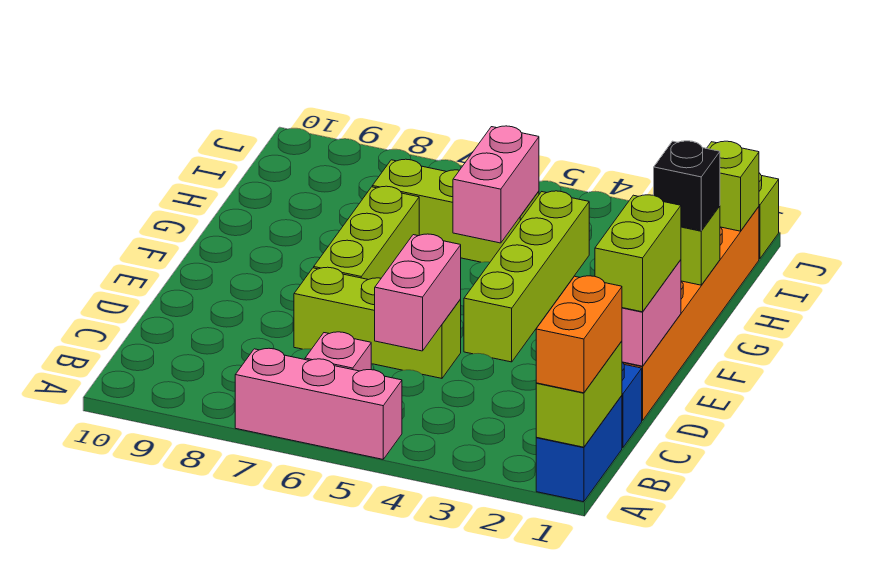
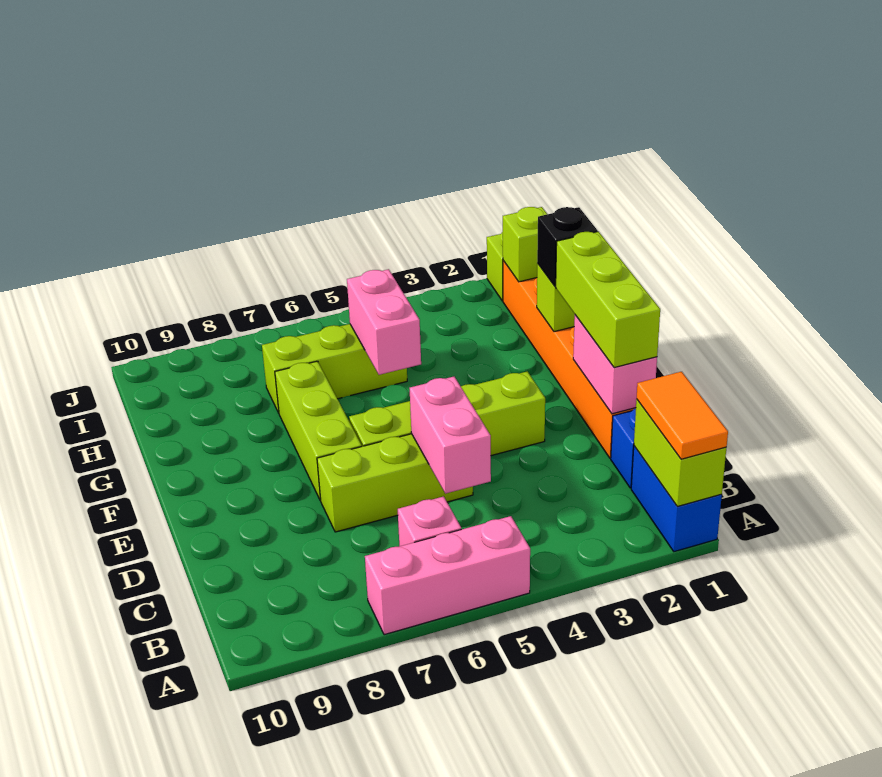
orange brick A1:B1 level 3 -> orange tile A1:B1 level 3
lime brick D1:E1 level 3 -> lime brick D1:F1 level 3
lime brick E4:H4 level 1 -> lime brick E3:E6 level 1

